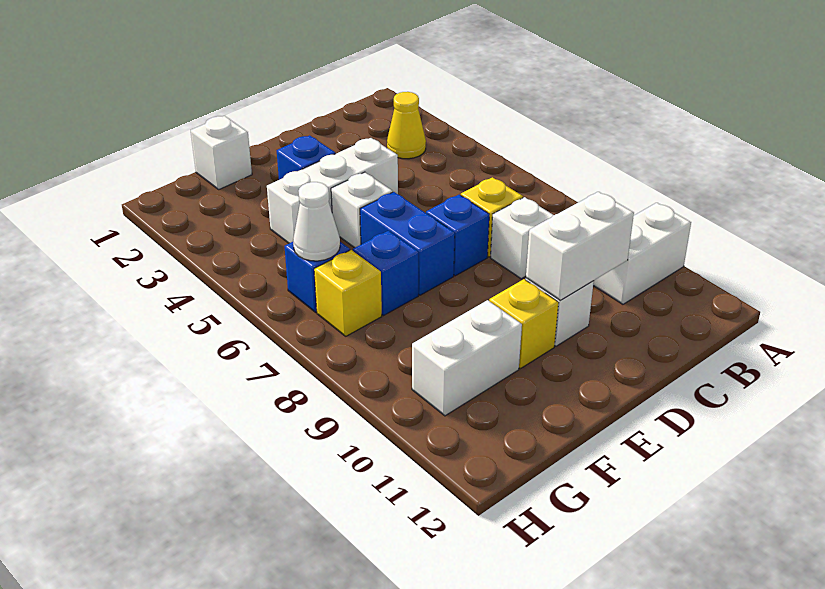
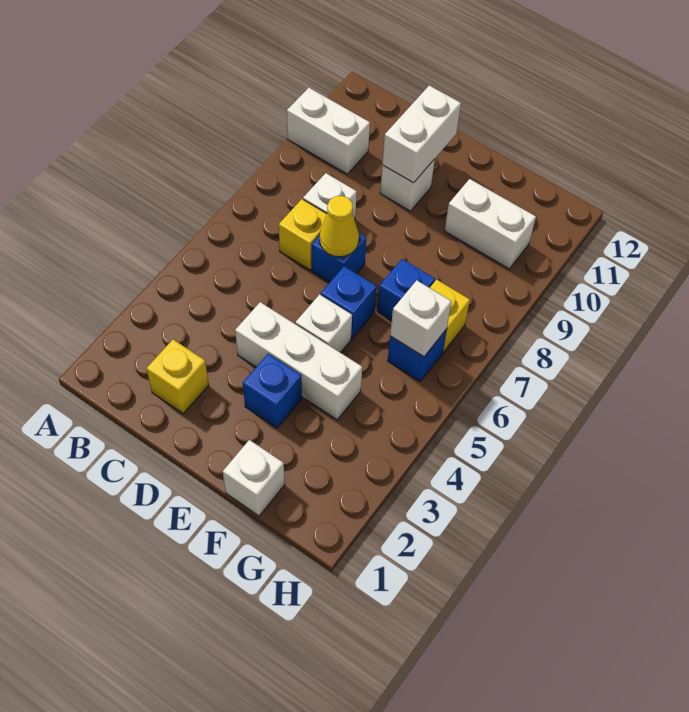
yellow cone B3 level 1 -> yellow cone D7 level 2
white brick C10:D10 level 2 -> white brick D10:D11 level 2
blue brick E6:E7 level 1 -> blue brick E6 level 1
yellow brick E10 level 1 -> yellow brick C2 level 1
white cone G6 level 2 -> white brick G6 level 2

